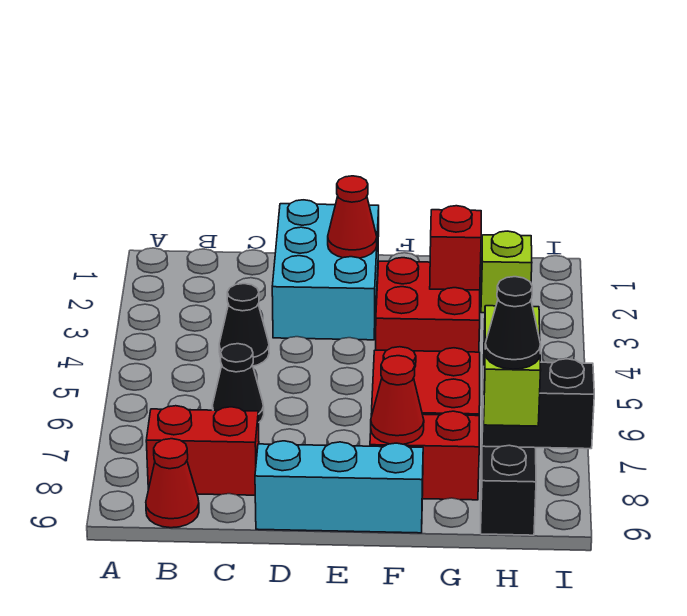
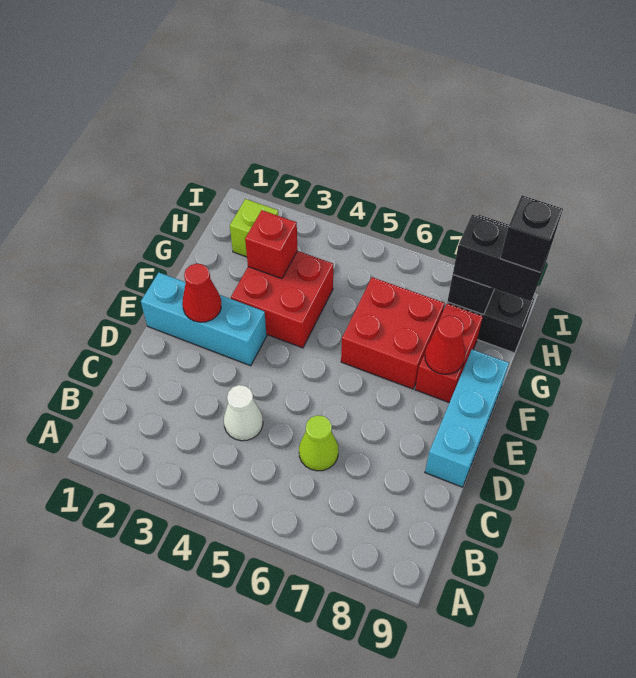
red brick B8:C8 level 1 -> none
red cone B9 level 1 -> none
black cone C4 level 1 -> white cone C4 level 1
black cone C6 level 1 -> lime cone C6 level 1
cyan brick D1:E3 level 1 -> cyan brick E1:E3 level 1
lime brick H8:H9 level 3 -> black brick H8:H9 level 3
black cone H9 level 4 -> black brick H9 level 4

